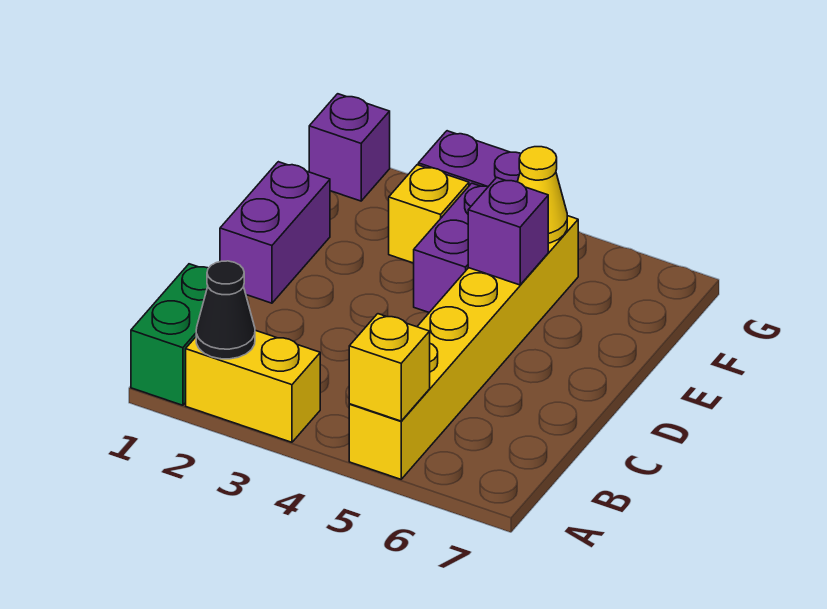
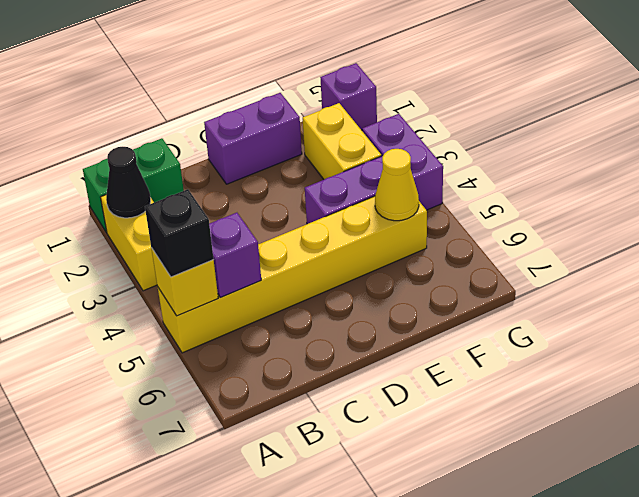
none -> black brick A5 level 3
purple brick E5 level 2 -> purple brick B5 level 2
yellow brick F3 level 1 -> yellow brick F2:F3 level 1

